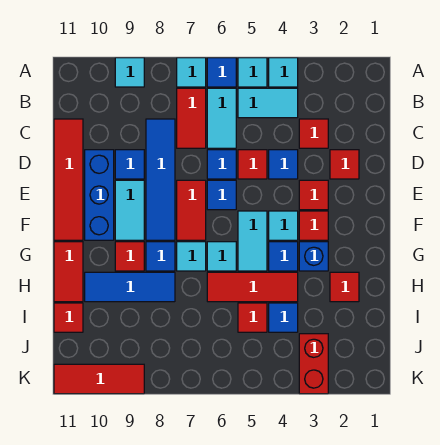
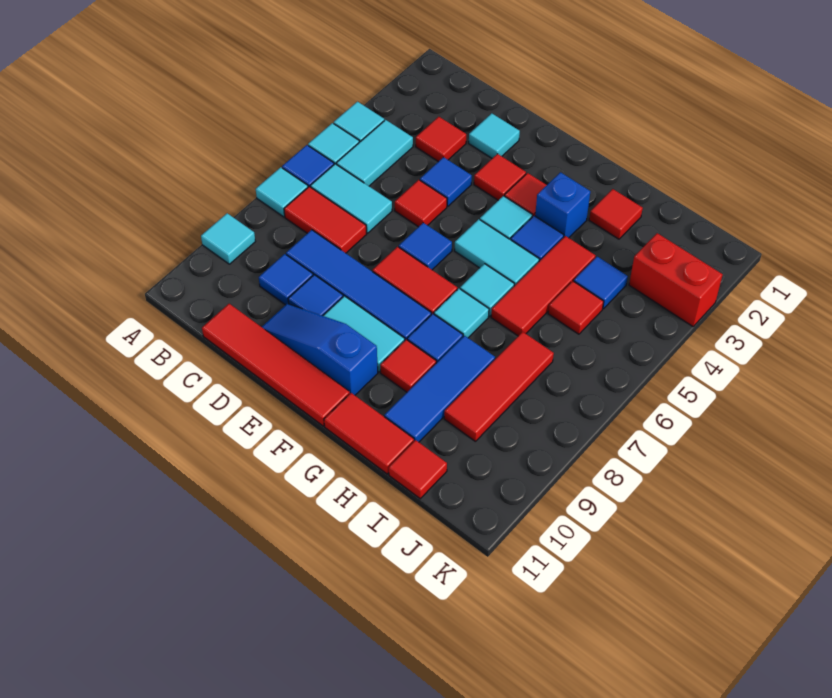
red tile D2 level 1 -> cyan tile D2 level 1
blue tile D6 level 1 -> blue tile C9 level 1
blue brick D10:F10 level 1 -> blue slope D10:F10 level 1 top F
red tile K9:K11 level 1 -> red tile I7:I9 level 1

